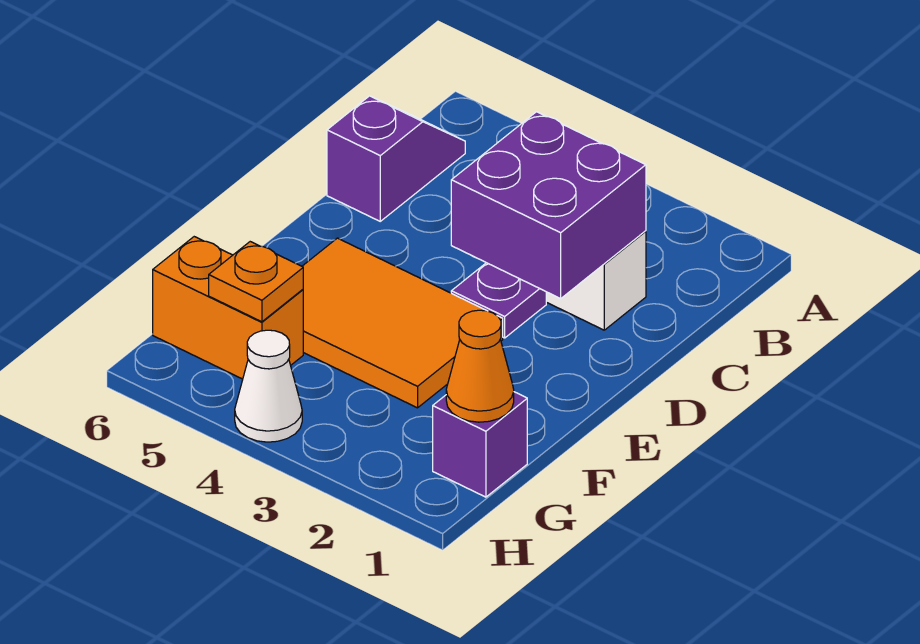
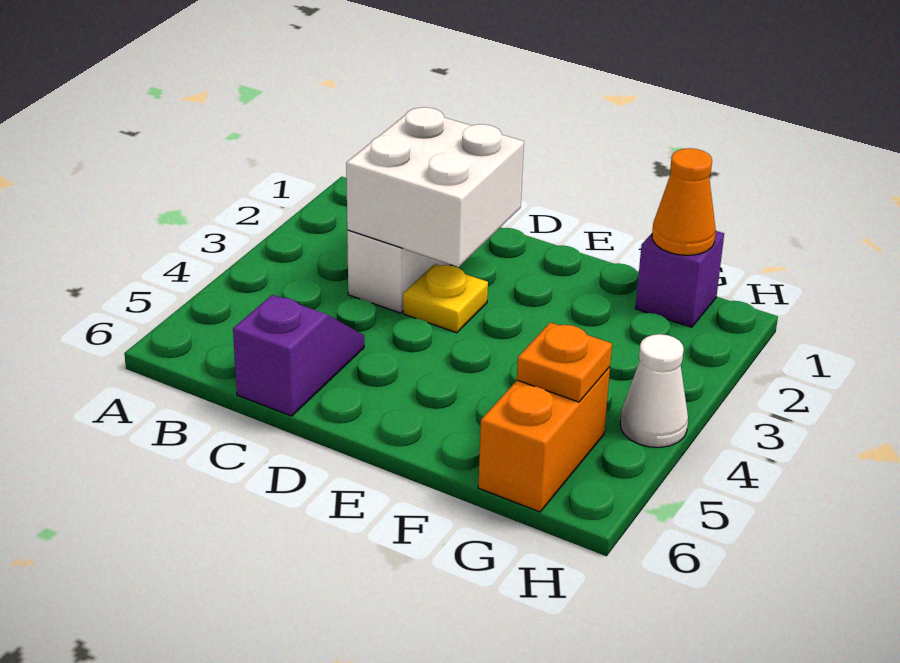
purple slope B6:C6 level 1 top C -> purple slope C5:C6 level 1 top 6
purple brick C2:D3 level 2 -> white brick C2:D3 level 2
purple plate D3 level 1 -> yellow plate D3 level 1
orange tile E3:F5 level 1 -> none

